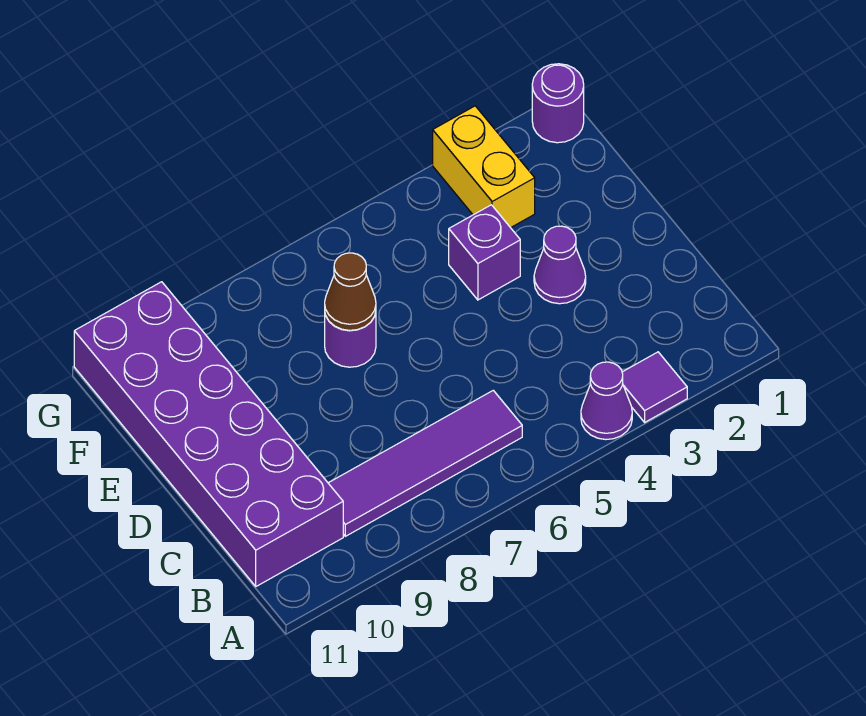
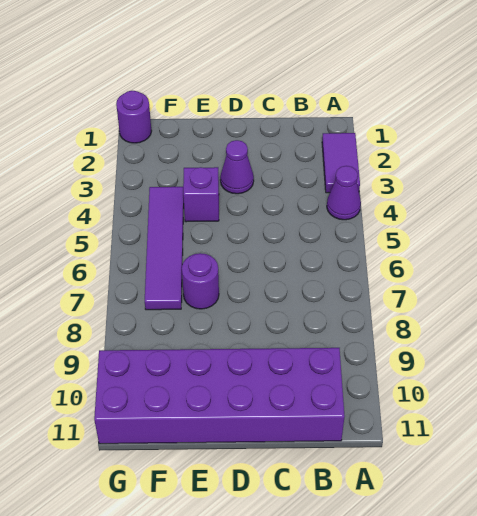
purple tile A3 level 1 -> purple tile A2:A3 level 1
purple tile B6:B9 level 1 -> purple tile F4:F7 level 1
brown cone E7 level 2 -> none
yellow brick F3:G3 level 1 -> none

